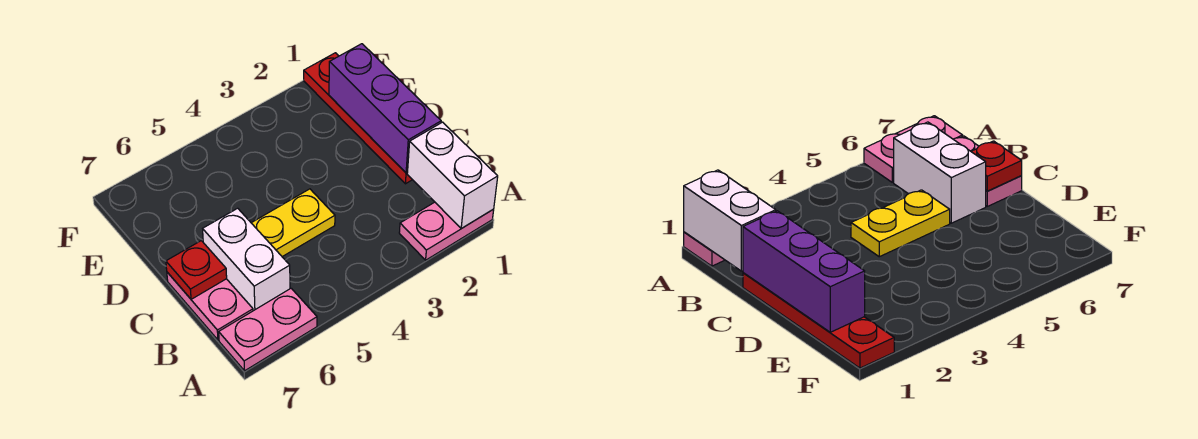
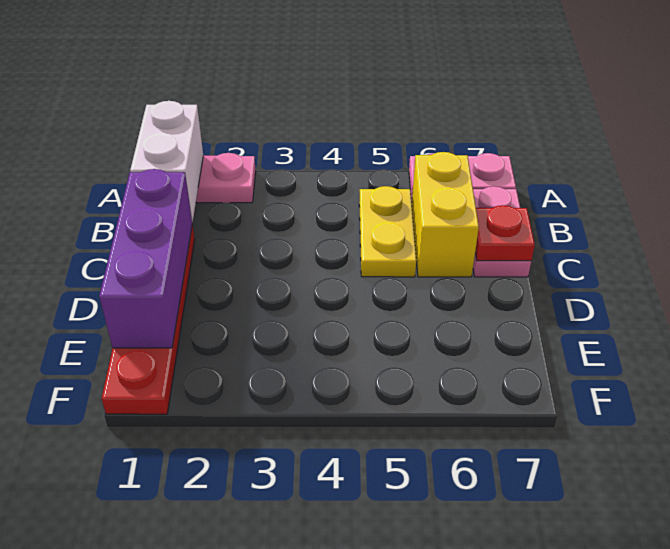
white brick B6:C6 level 1 -> yellow brick B6:C6 level 1
yellow plate C4:C5 level 1 -> yellow plate B5:C5 level 1

